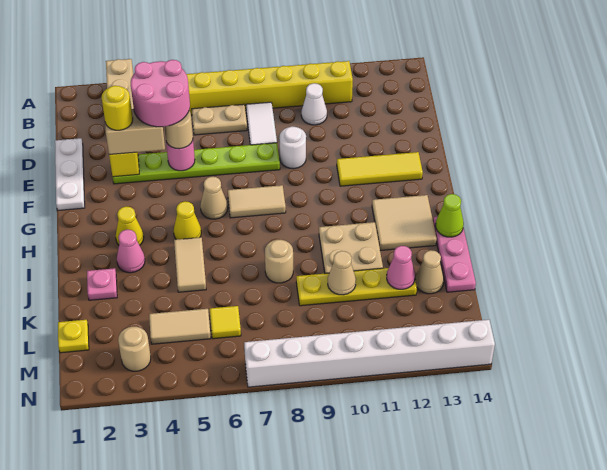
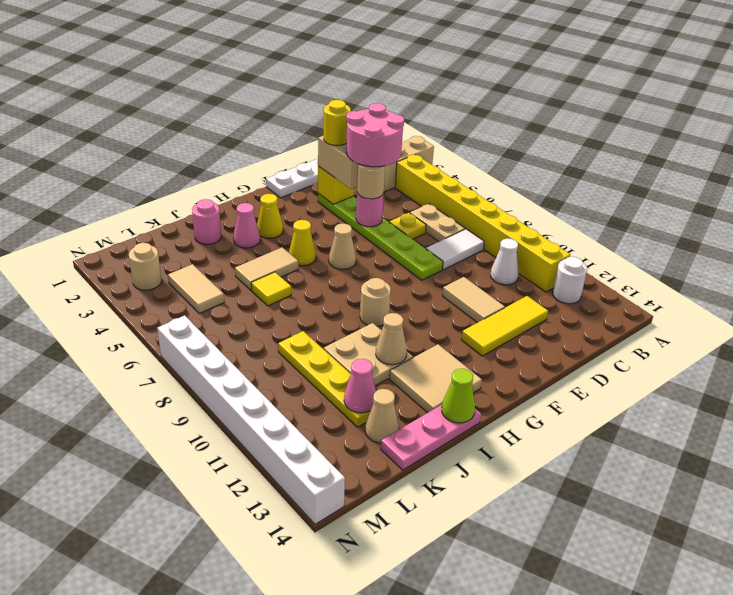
white round brick E9 level 1 -> white round brick B12 level 1
yellow tile F11:F13 level 1 -> yellow tile D12:F12 level 1
tan tile G7:G8 level 1 -> tan tile E10:E11 level 1
pink plate J2 level 1 -> pink round brick J2 level 1
tan round brick J8 level 1 -> tan round brick H9 level 1
tan cone K10 level 2 -> tan cone I11 level 2
yellow plate L1 level 1 -> yellow plate D6 level 1
yellow tile L6 level 1 -> yellow tile J6 level 1

